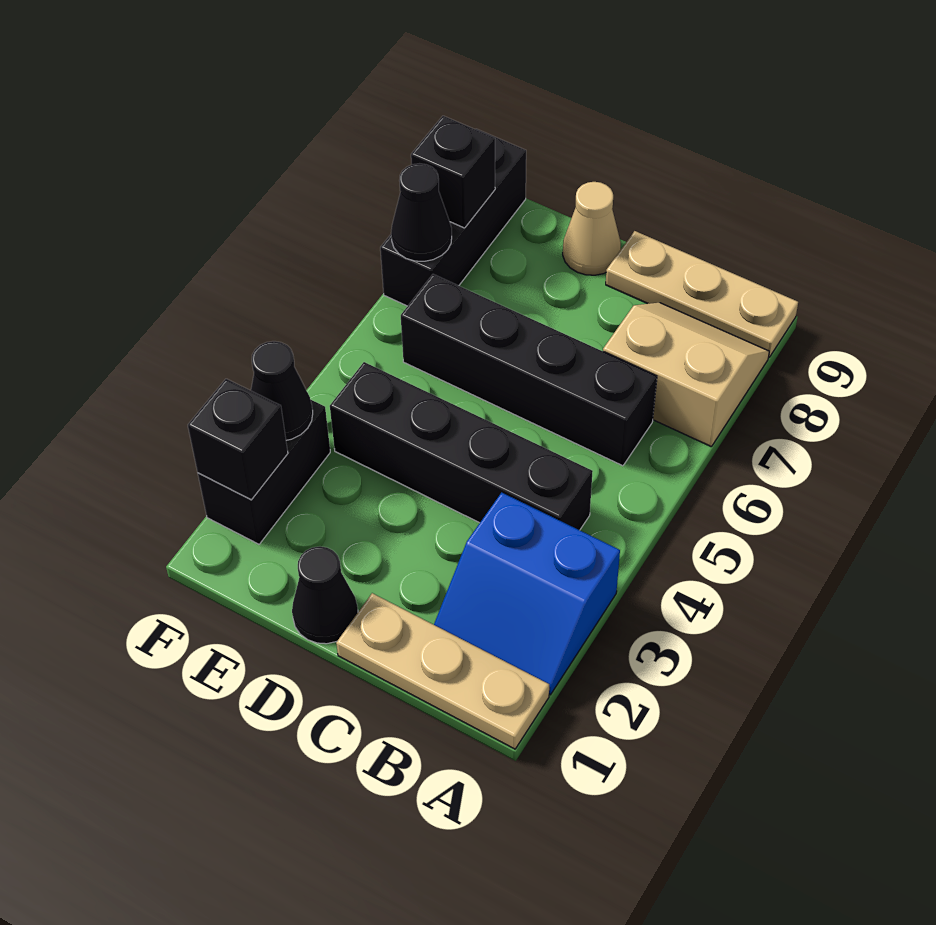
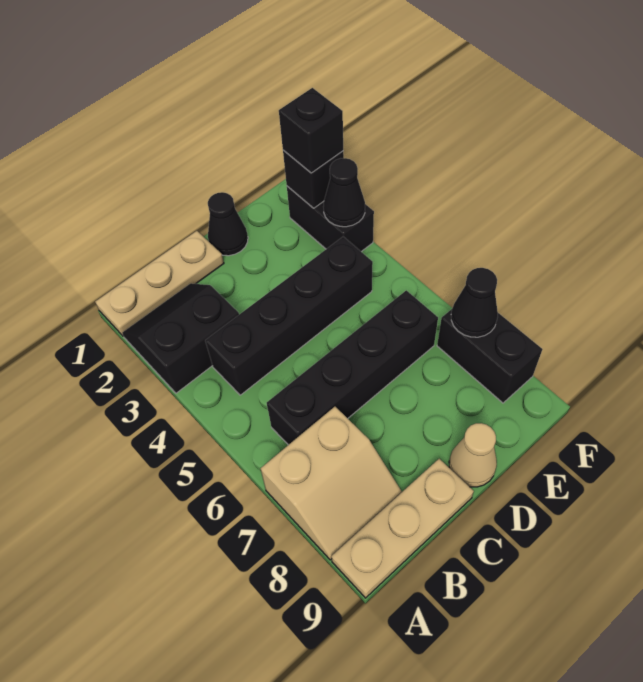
blue slope A2:B3 level 1 top 3 -> black slope A2:B3 level 1 top 3
black brick F7:F9 level 1 -> black brick F7:F8 level 1
black brick F8 level 2 -> black brick F2 level 3

